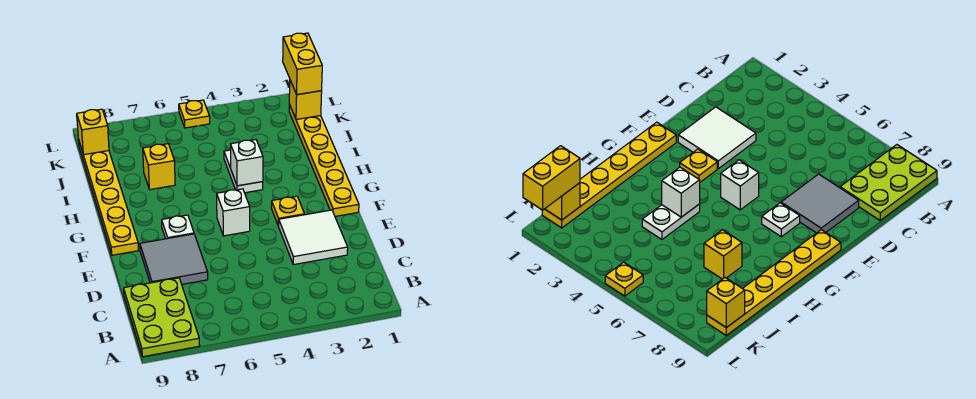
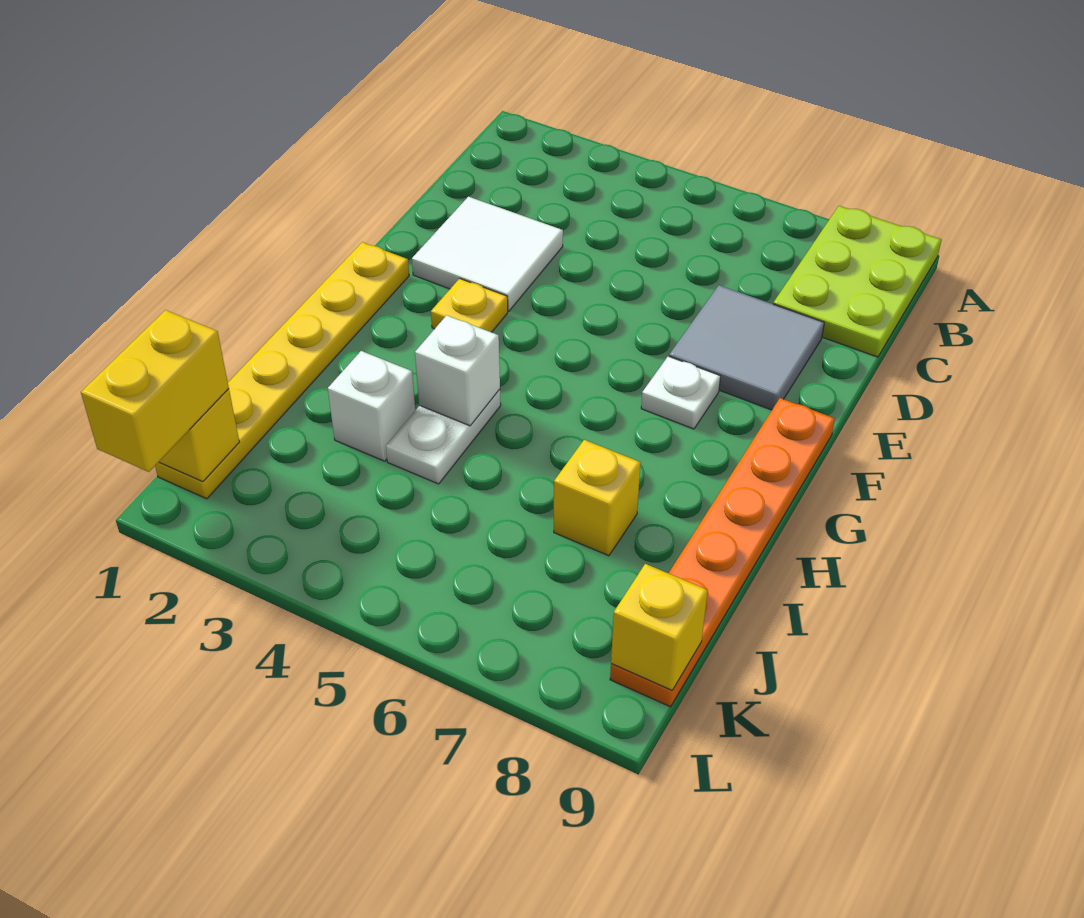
white brick F5 level 1 -> white brick I3 level 1
yellow plate F9:K9 level 1 -> orange plate F9:K9 level 1
yellow plate L5 level 1 -> none

